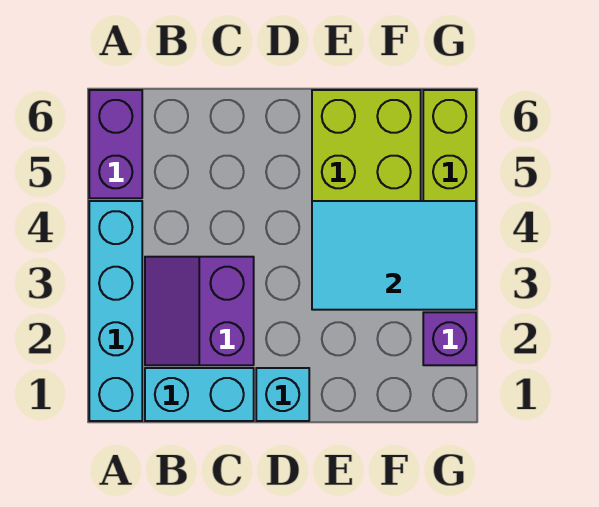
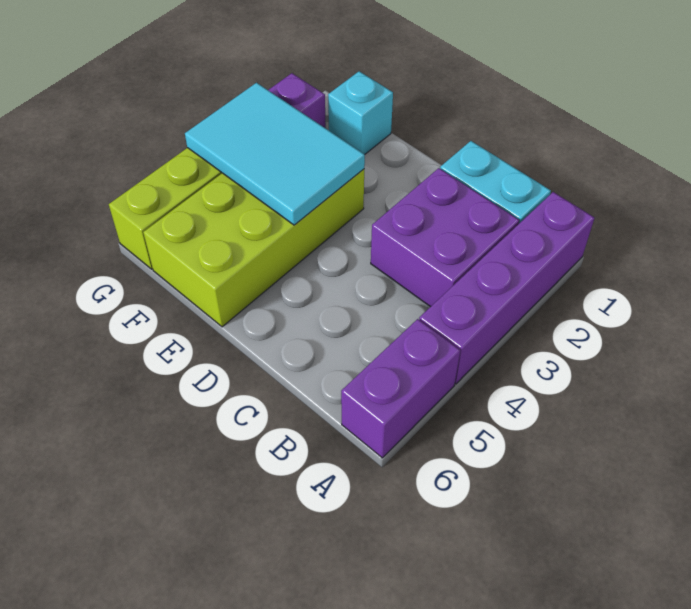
cyan brick A1:A4 level 1 -> purple brick A1:A4 level 1
purple slope B2:C3 level 1 top C -> purple brick B2:C3 level 1
cyan brick D1 level 1 -> cyan brick F1 level 1

